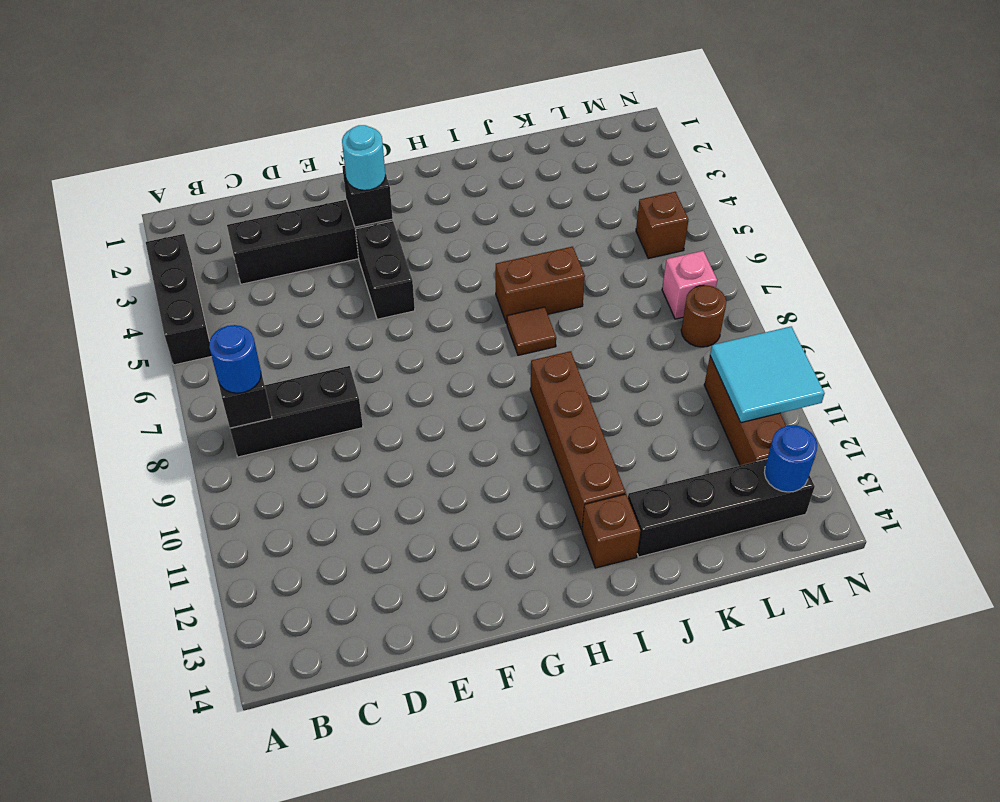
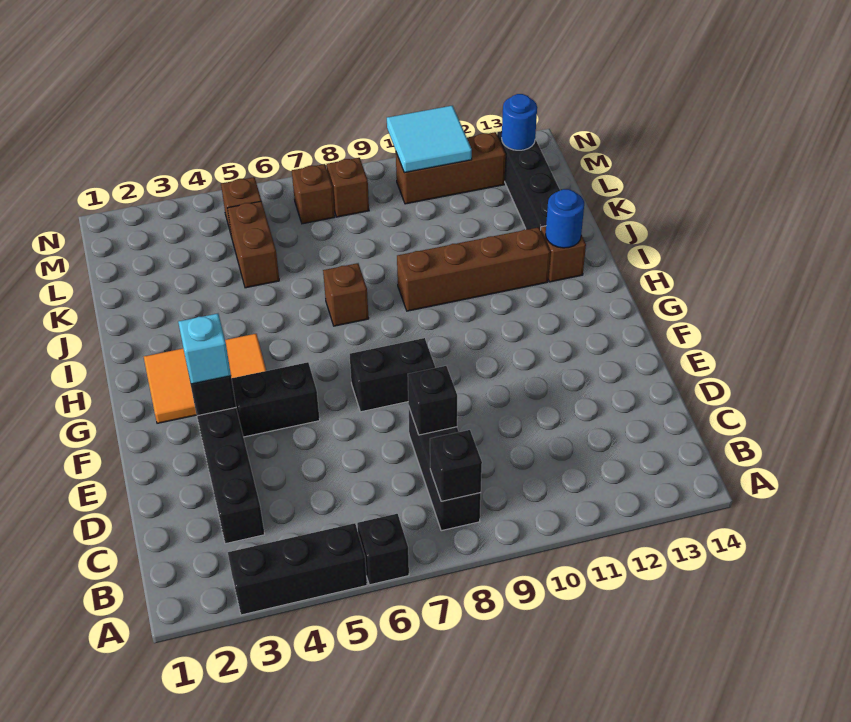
none -> black brick A6 level 1
blue round brick B8 level 3 -> blue round brick I13 level 2
none -> black brick D8 level 2
cyan round brick F3 level 3 -> cyan brick F3 level 3
none -> black brick F7:F8 level 1
none -> orange tile G2:H4 level 1
brown brick I6:J6 level 1 -> brown brick K5:L5 level 1
brown tile I7 level 1 -> brown brick I7 level 1
pink brick M7 level 1 -> brown brick M7 level 1
brown round brick M8 level 1 -> brown brick M8 level 1

